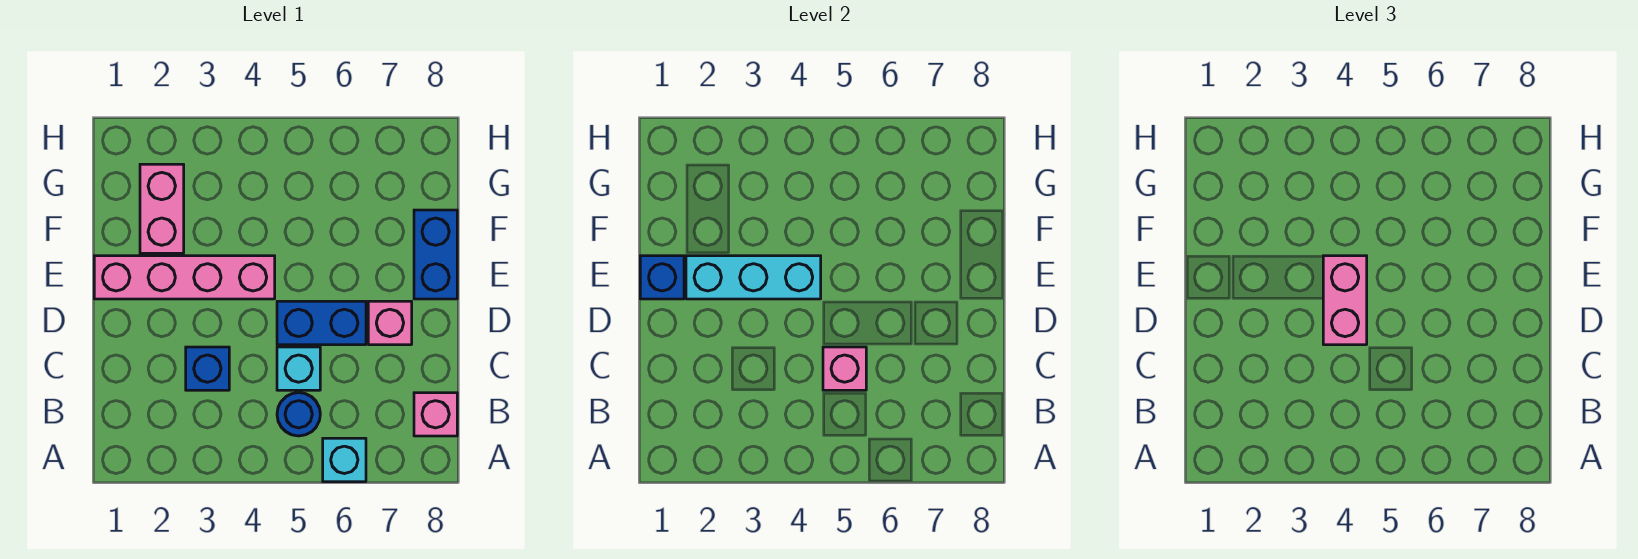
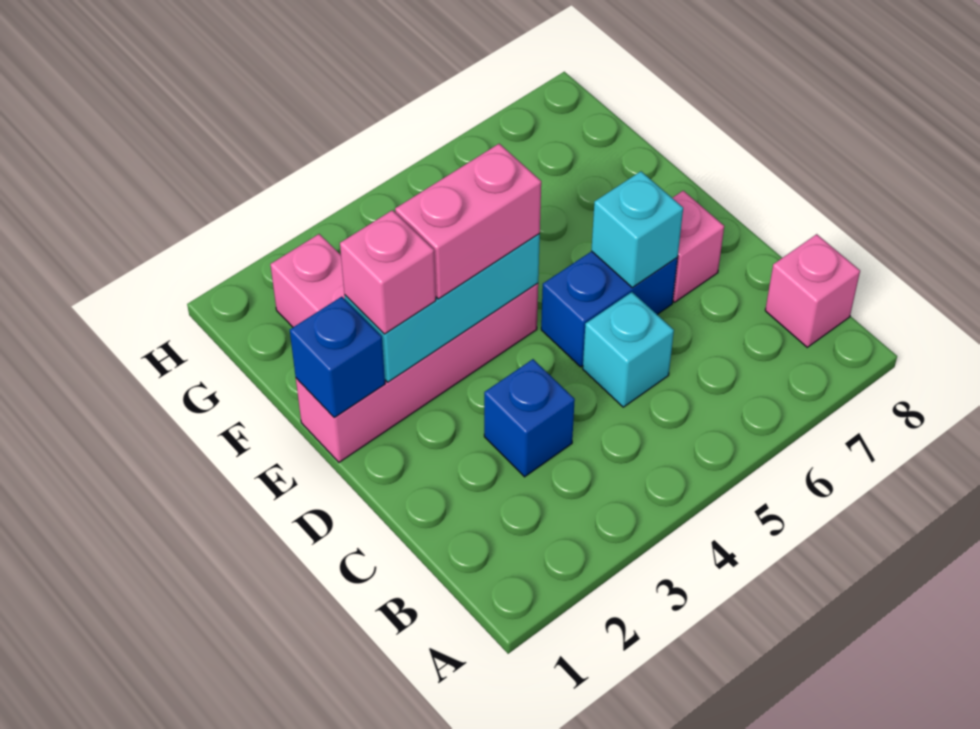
cyan brick A6 level 1 -> cyan brick D6 level 2
blue round brick B5 level 1 -> none
pink brick C5 level 2 -> pink brick E2 level 3
pink brick D4:E4 level 3 -> pink brick E3:E4 level 3
blue brick E8:F8 level 1 -> none

